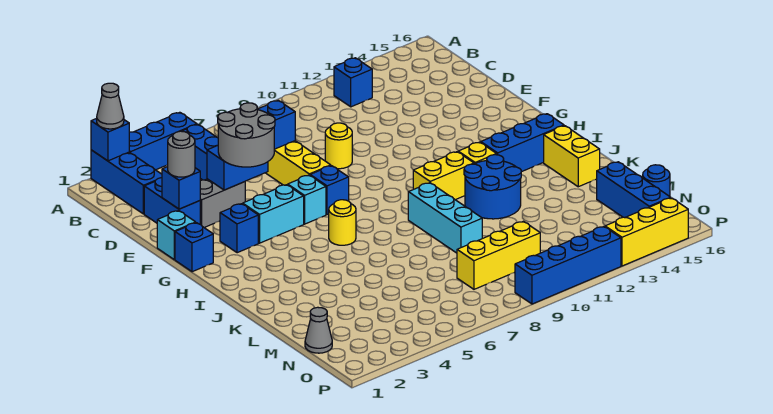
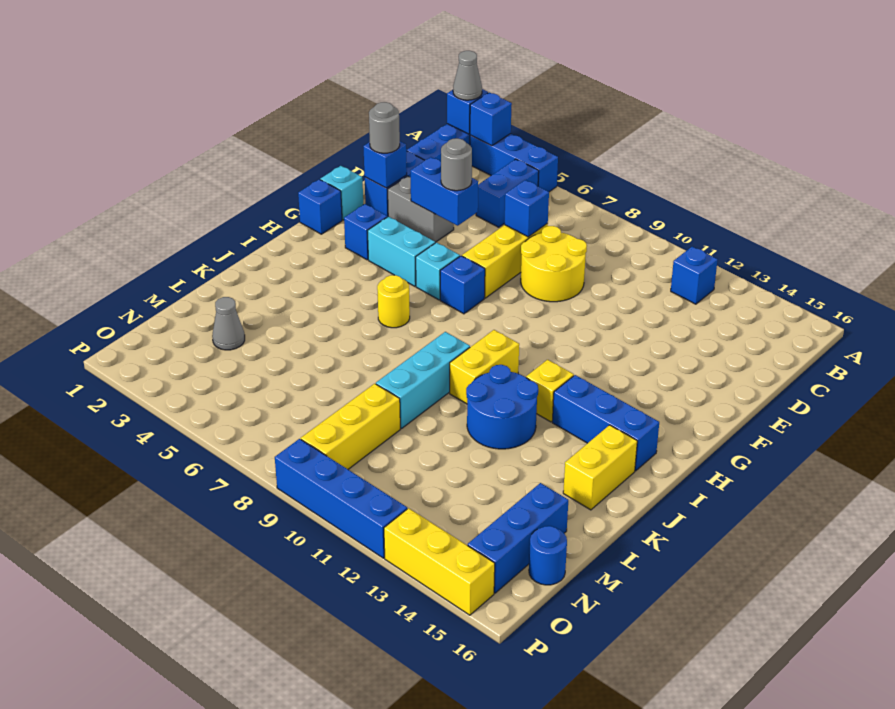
none -> blue brick A3 level 2
grey round brick E4:F5 level 3 -> grey round brick E5 level 3
yellow round brick E9 level 1 -> yellow round brick D8:E9 level 1
yellow brick I10:I11 level 1 -> yellow brick I10:J10 level 1
grey cone N1 level 1 -> grey cone M3 level 1
yellow brick N8:N10 level 1 -> yellow brick M9:O9 level 1

